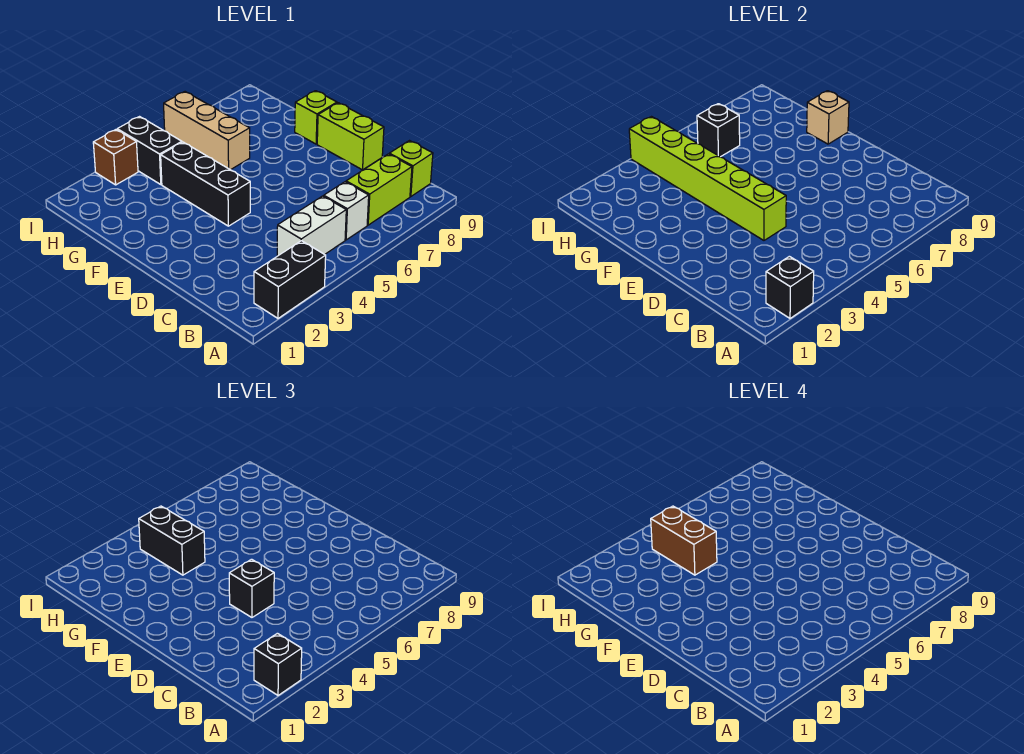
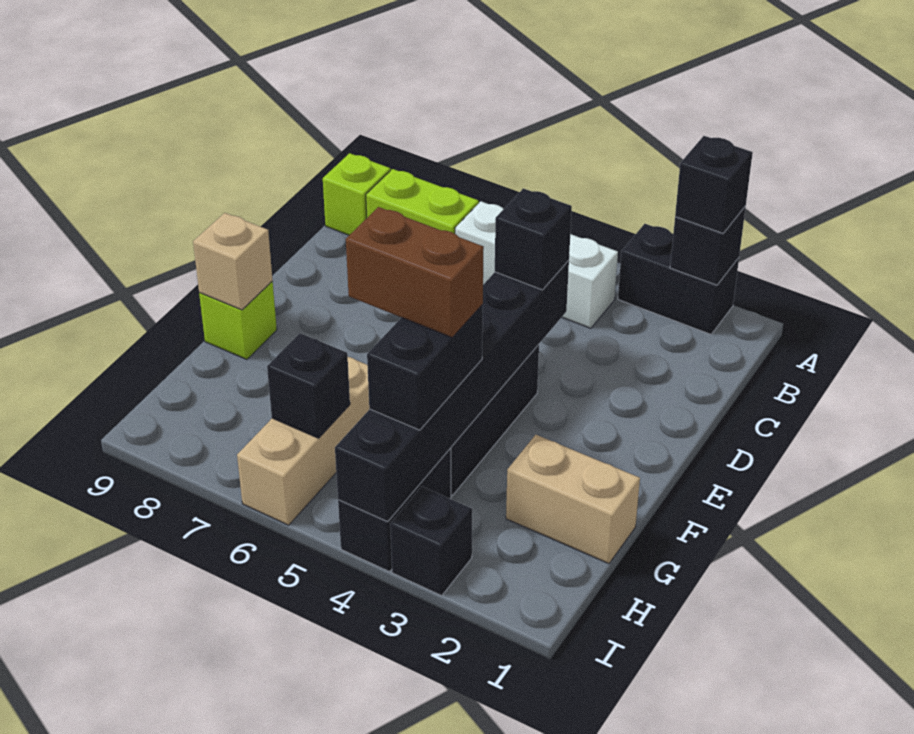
lime brick D4:I4 level 2 -> black brick D4:I4 level 2
lime brick D9:E9 level 1 -> none
none -> tan brick G1:G2 level 1
brown brick G4:H4 level 4 -> brown brick G4:G5 level 4
brown brick I3 level 1 -> black brick I3 level 1

